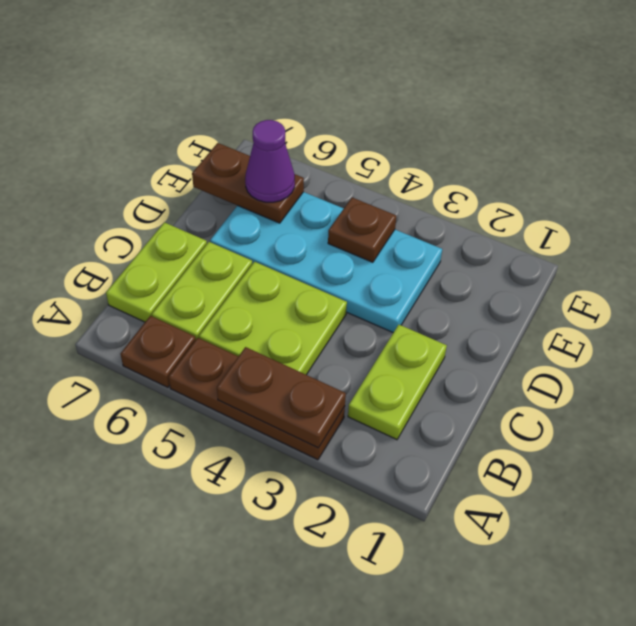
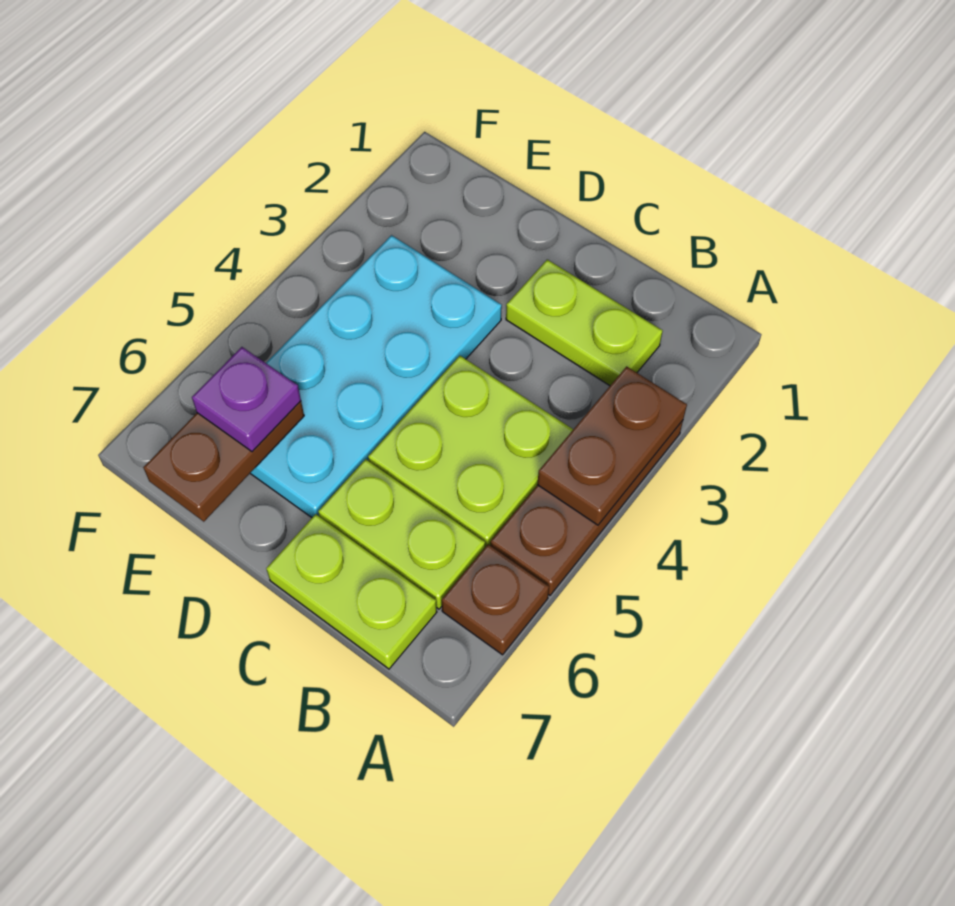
brown plate E4 level 2 -> none
purple cone E6 level 3 -> purple plate E6 level 3

